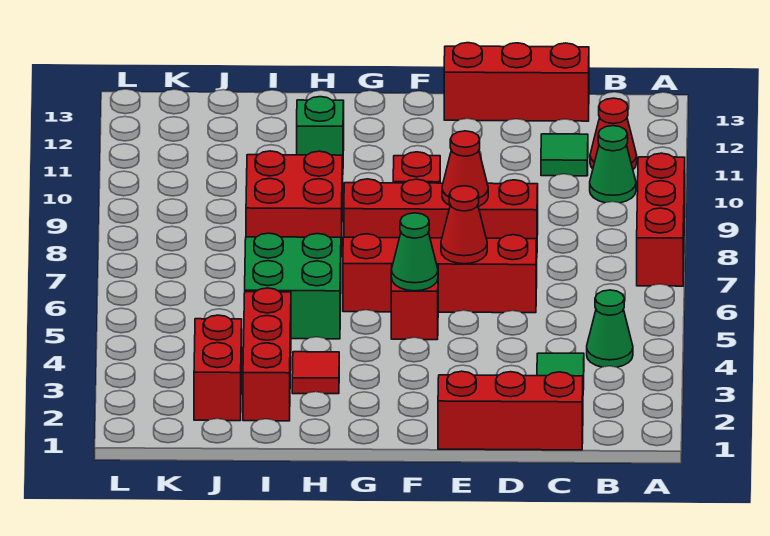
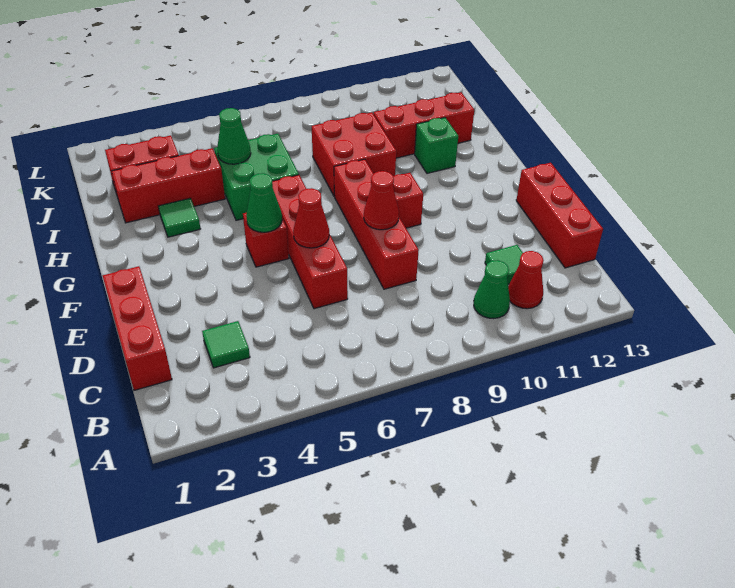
red brick A7:A9 level 1 -> red brick I10:I12 level 1
green cone B4 level 1 -> green cone I5 level 2
red tile H3 level 1 -> green tile H3 level 1

